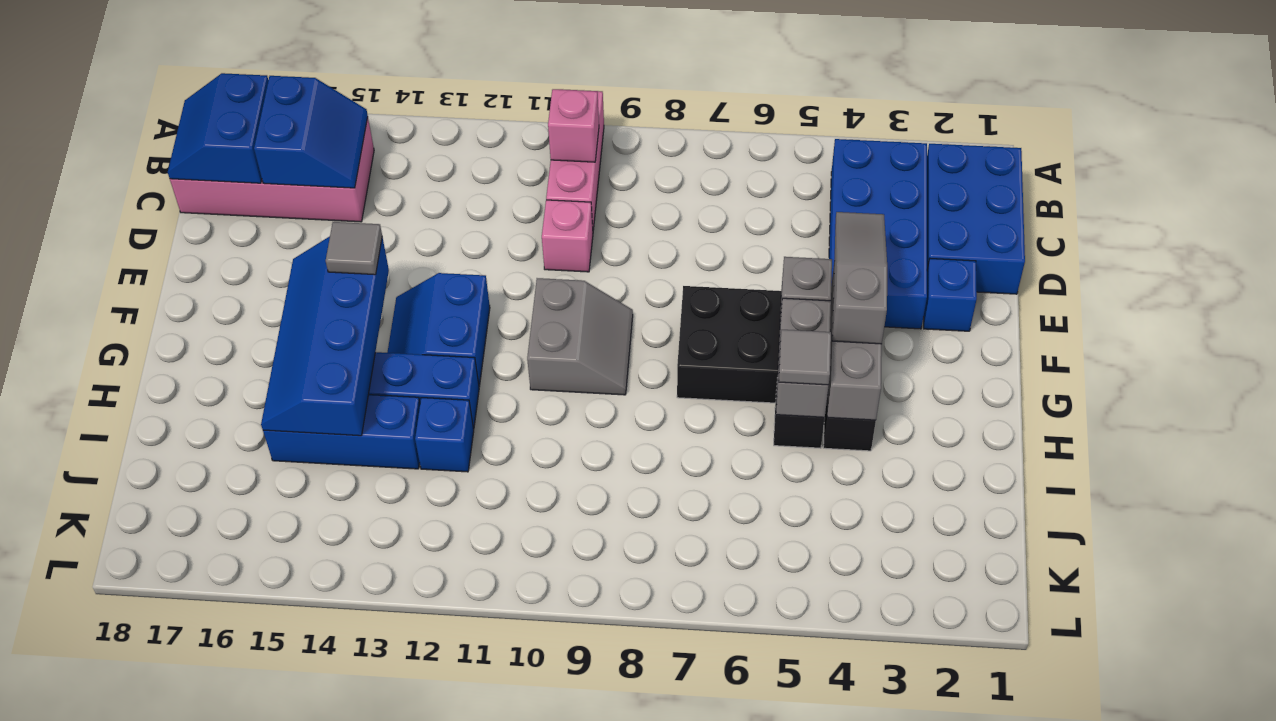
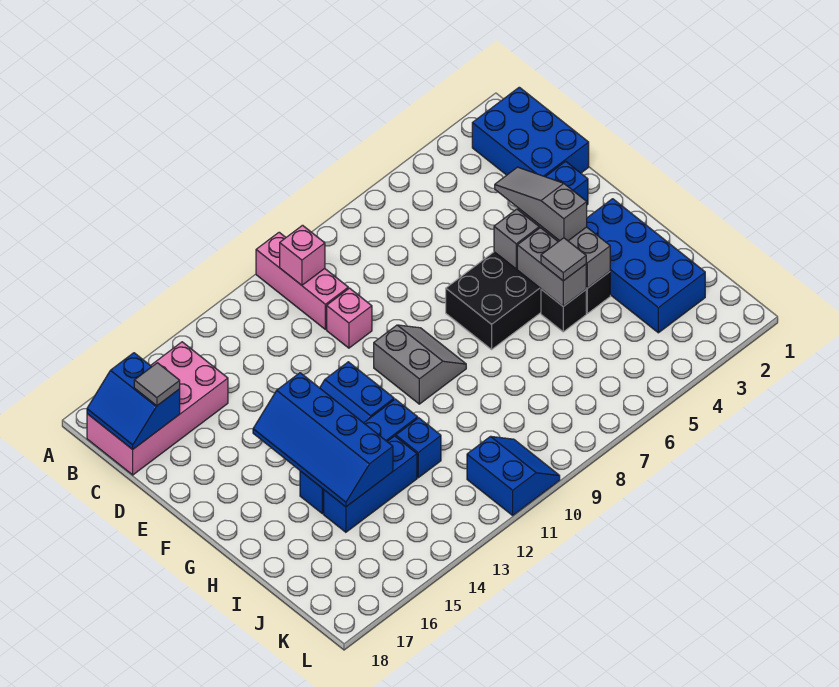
blue brick B3:E4 level 1 -> blue brick G2:J3 level 1
blue slope B15:C16 level 2 top 16 -> blue slope K10:L11 level 1 top 11
grey tile F14 level 3 -> grey tile C17 level 3

